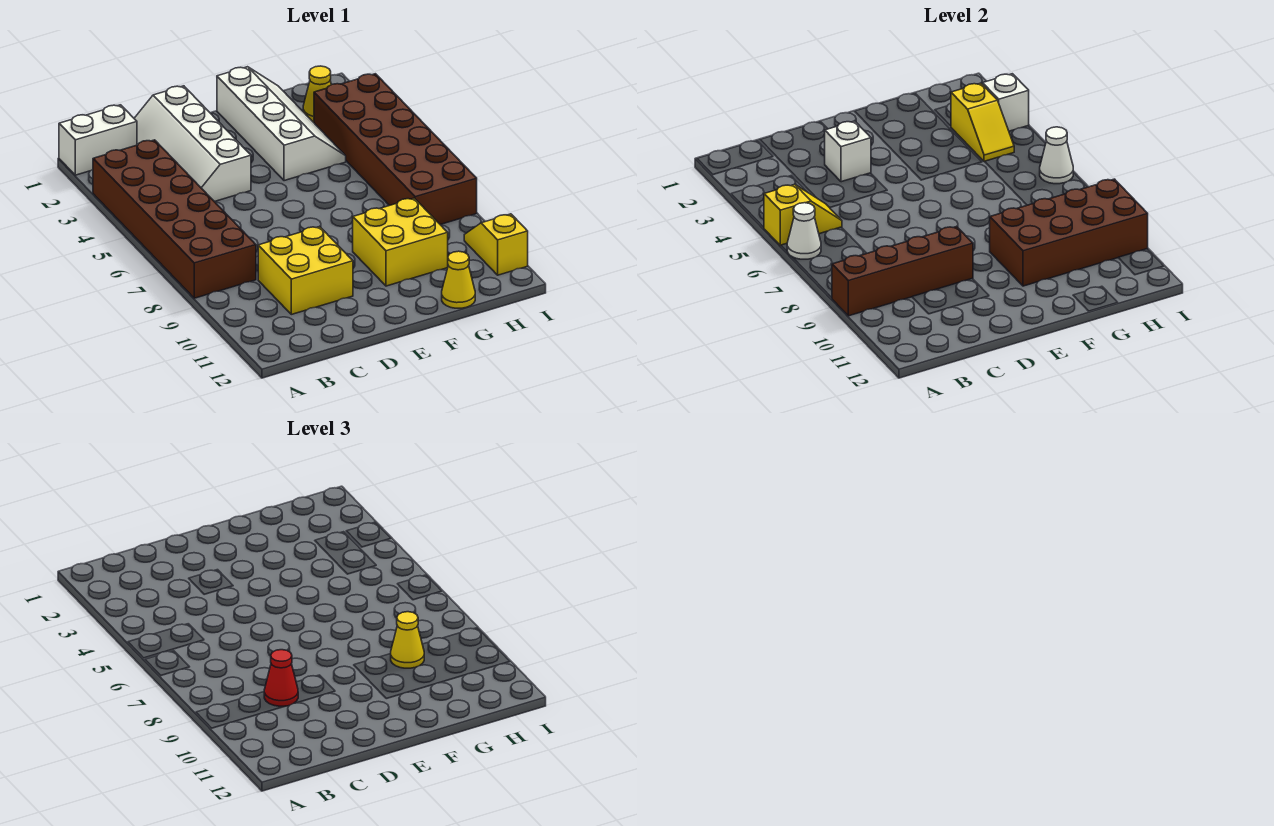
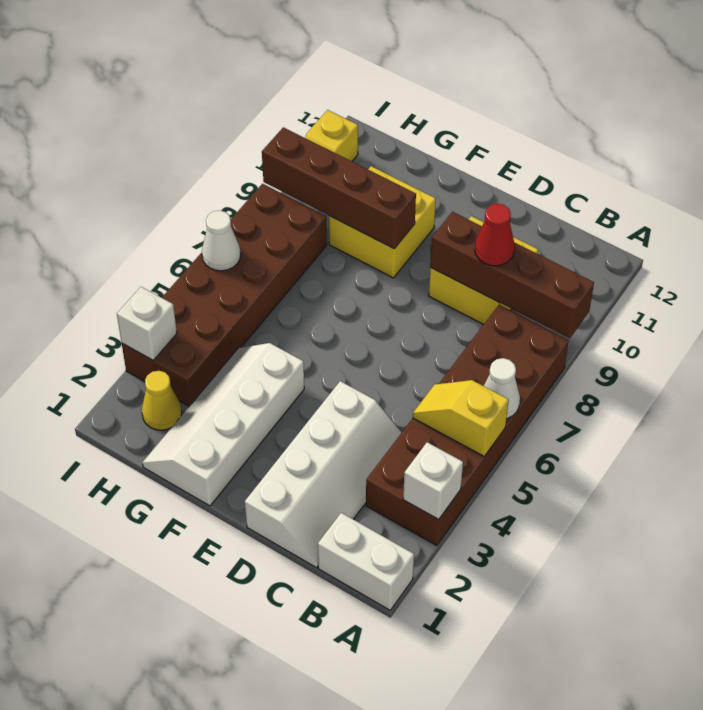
white brick D3 level 2 -> white brick A3 level 2
brown brick F9:I10 level 2 -> brown brick F9:I9 level 2
yellow cone G9 level 3 -> none
yellow cone G12 level 1 -> none
yellow slope H3:H4 level 2 top 3 -> none

